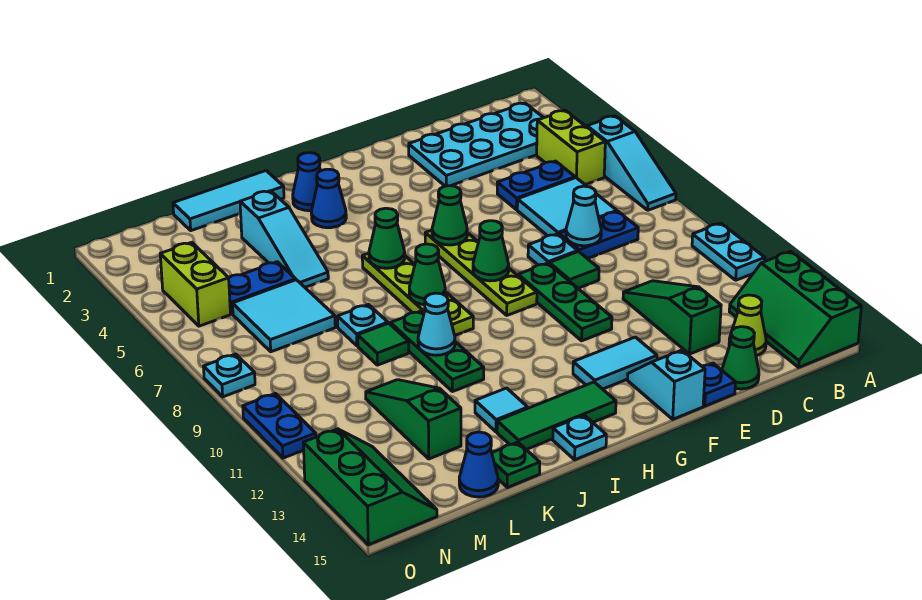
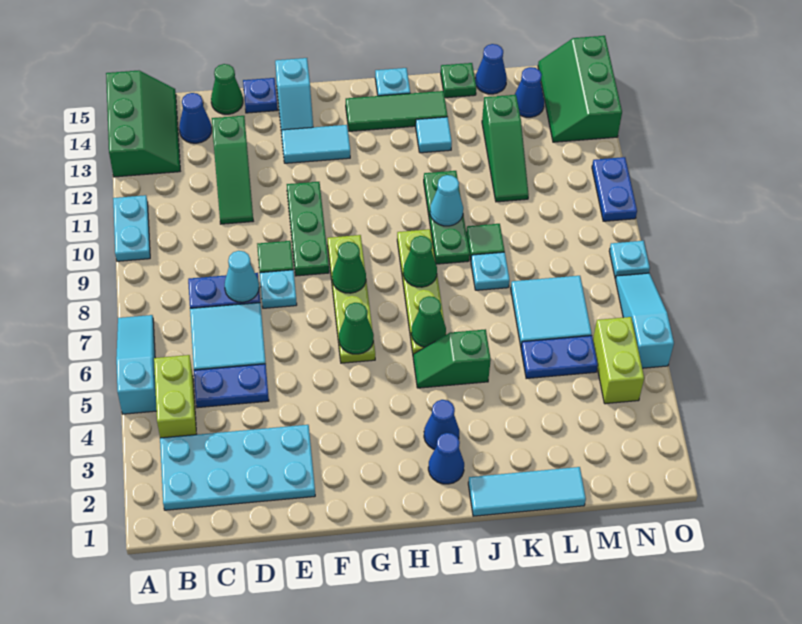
lime cone C14 level 1 -> blue cone C14 level 1
none -> green slope I5:J5 level 1 top J
cyan slope K3:K5 level 1 top 3 -> cyan slope O5:O7 level 1 top 5
none -> blue cone M14 level 1

